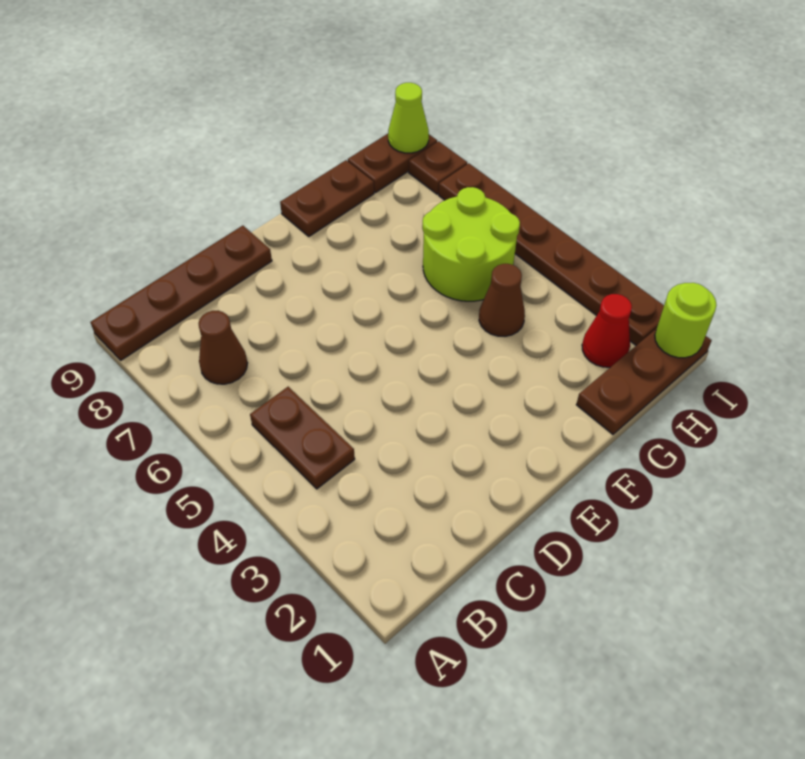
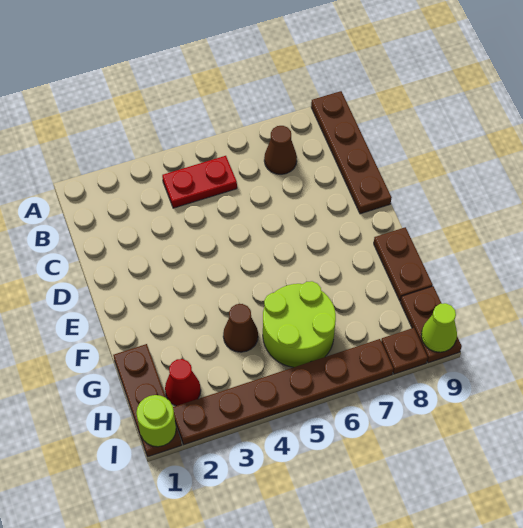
brown plate B4:B5 level 1 -> red plate B4:B5 level 1

